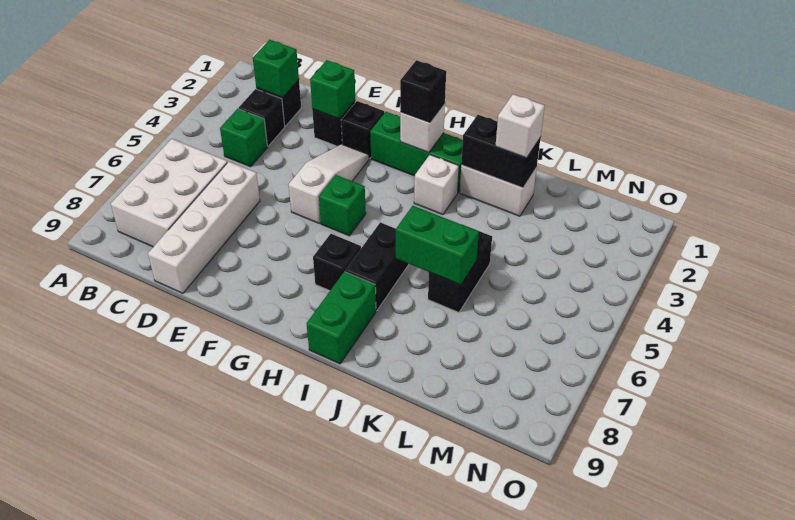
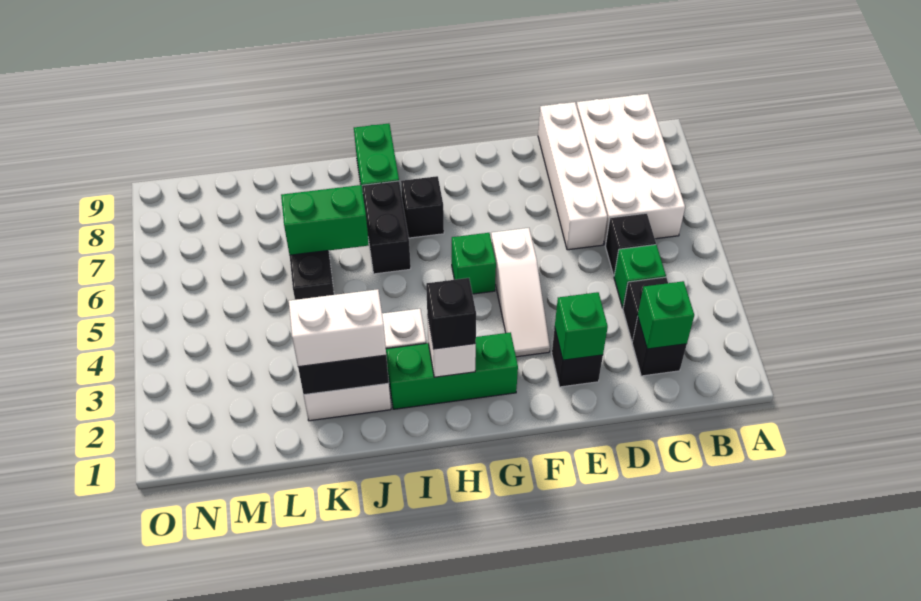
white brick B6:C8 level 1 -> white brick B6:C9 level 1
black brick F2 level 1 -> black brick C5 level 1
white brick K2 level 3 -> white brick J2:K2 level 3

